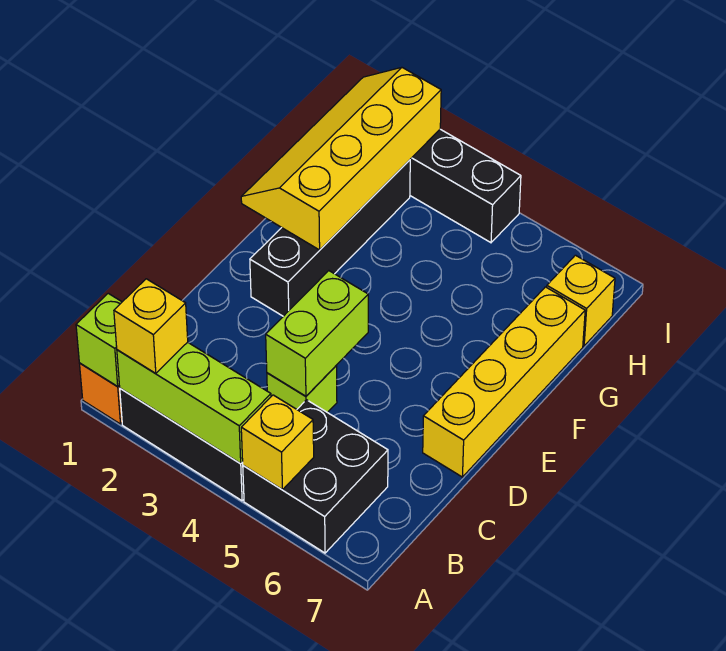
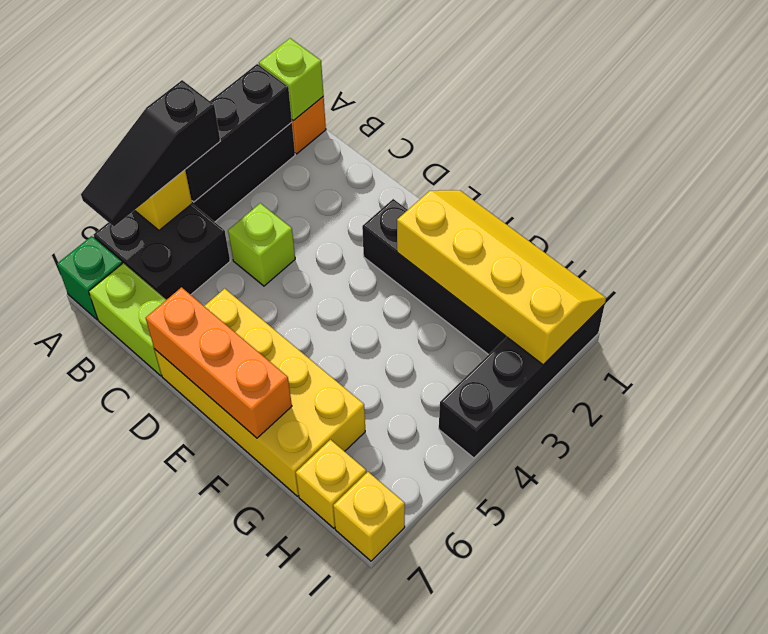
lime brick A2:A4 level 2 -> black brick A2:A4 level 2
yellow brick A2 level 3 -> yellow brick I7 level 1
none -> black slope A4:A6 level 3 top 4
none -> green brick A7 level 1
lime brick C4:D4 level 2 -> lime brick B7:C7 level 1
yellow brick D7:G7 level 1 -> yellow brick D6:G7 level 1
none -> orange brick D7:F7 level 2

